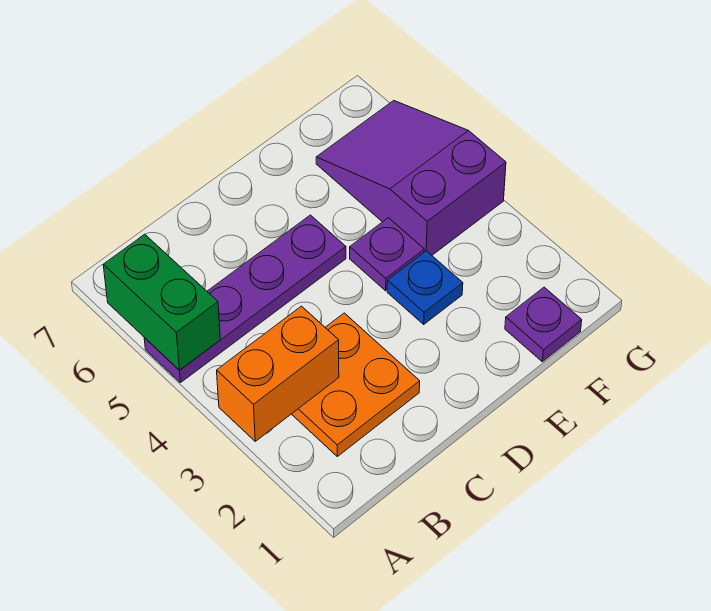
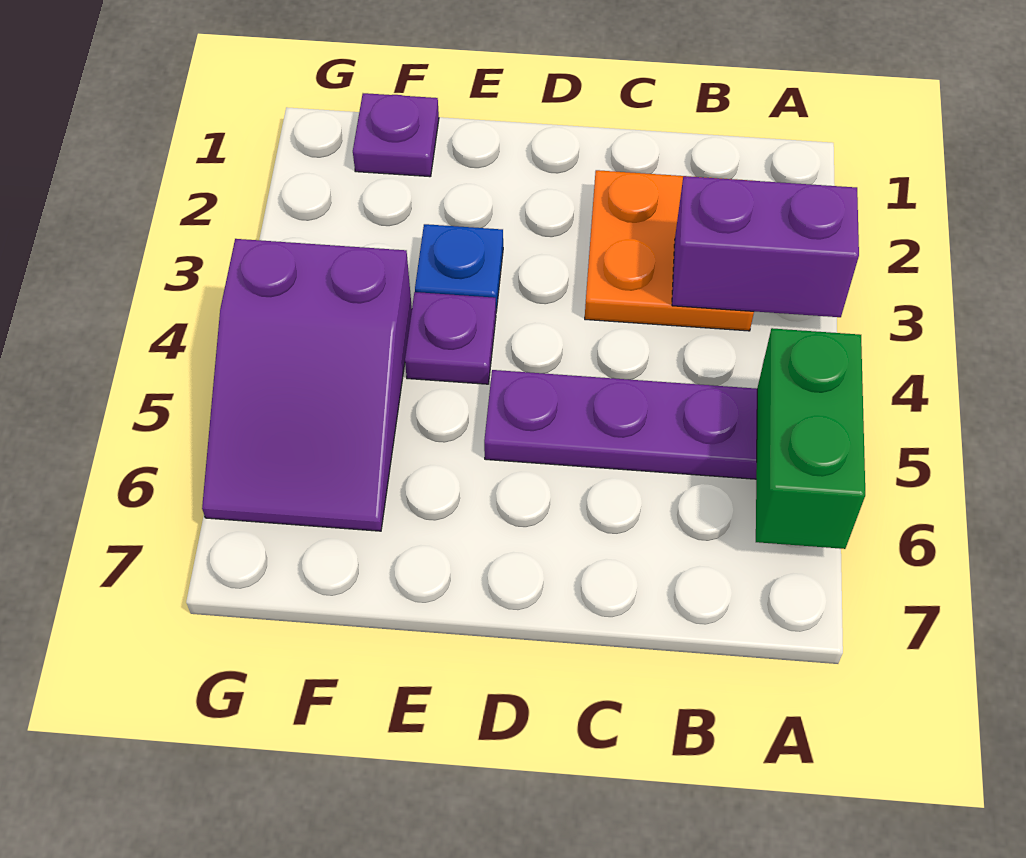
orange brick A3:B3 level 2 -> purple brick A3:B3 level 2

